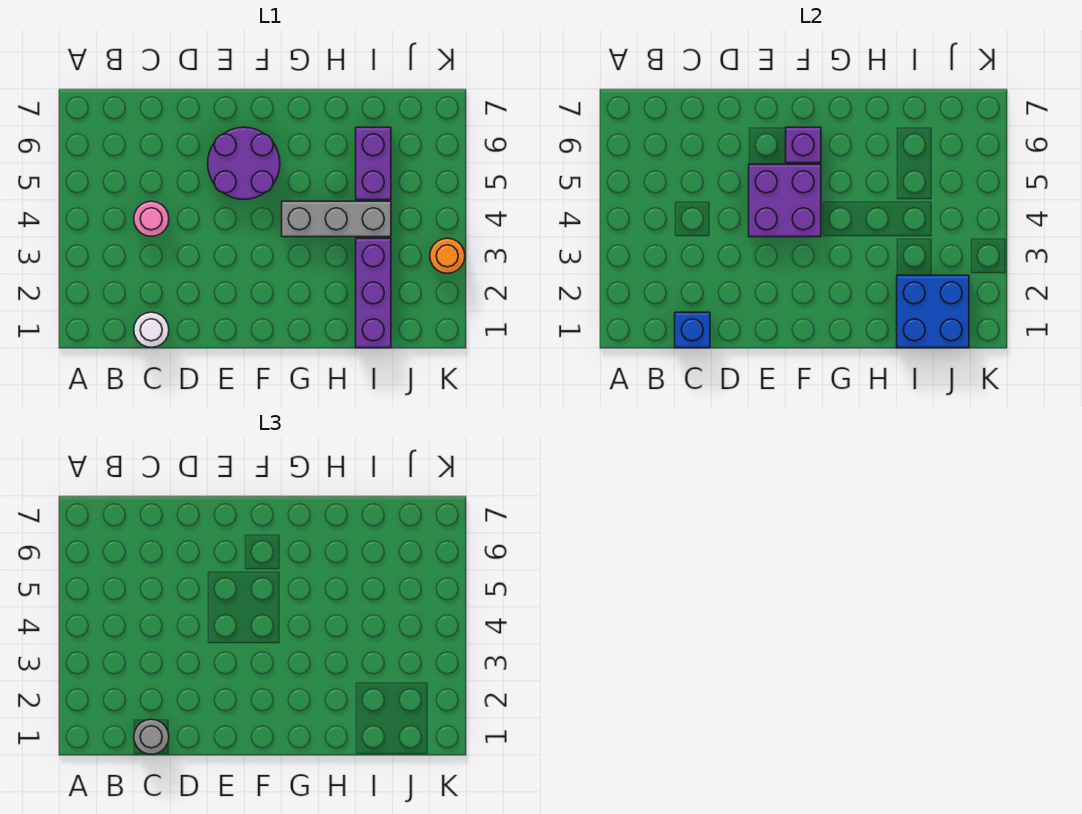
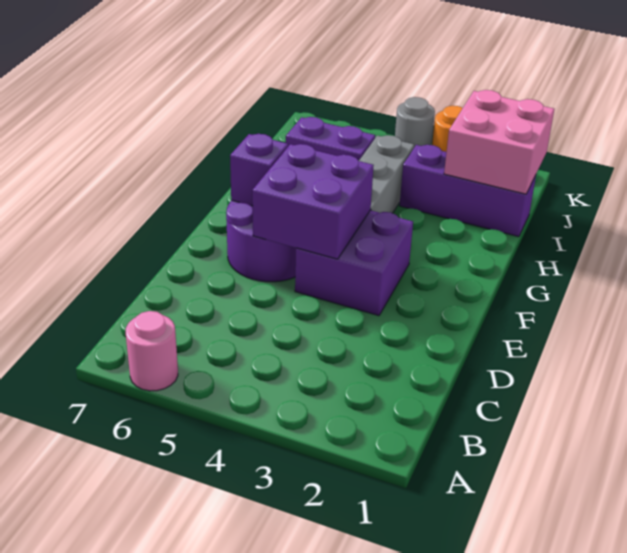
white round brick C1 level 1 -> none
blue brick C1 level 2 -> none
grey round brick C1 level 3 -> grey round brick K4 level 1
pink round brick C4 level 1 -> pink round brick A6 level 1
none -> purple brick E3:F4 level 1
blue brick I1:J2 level 2 -> pink brick I1:J2 level 2

